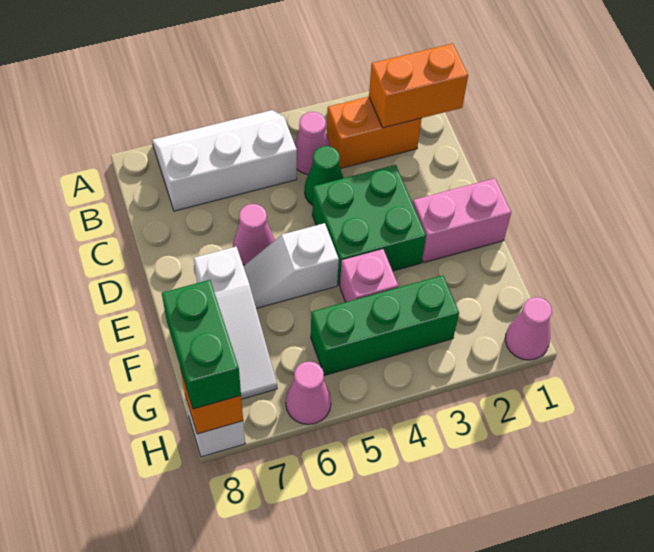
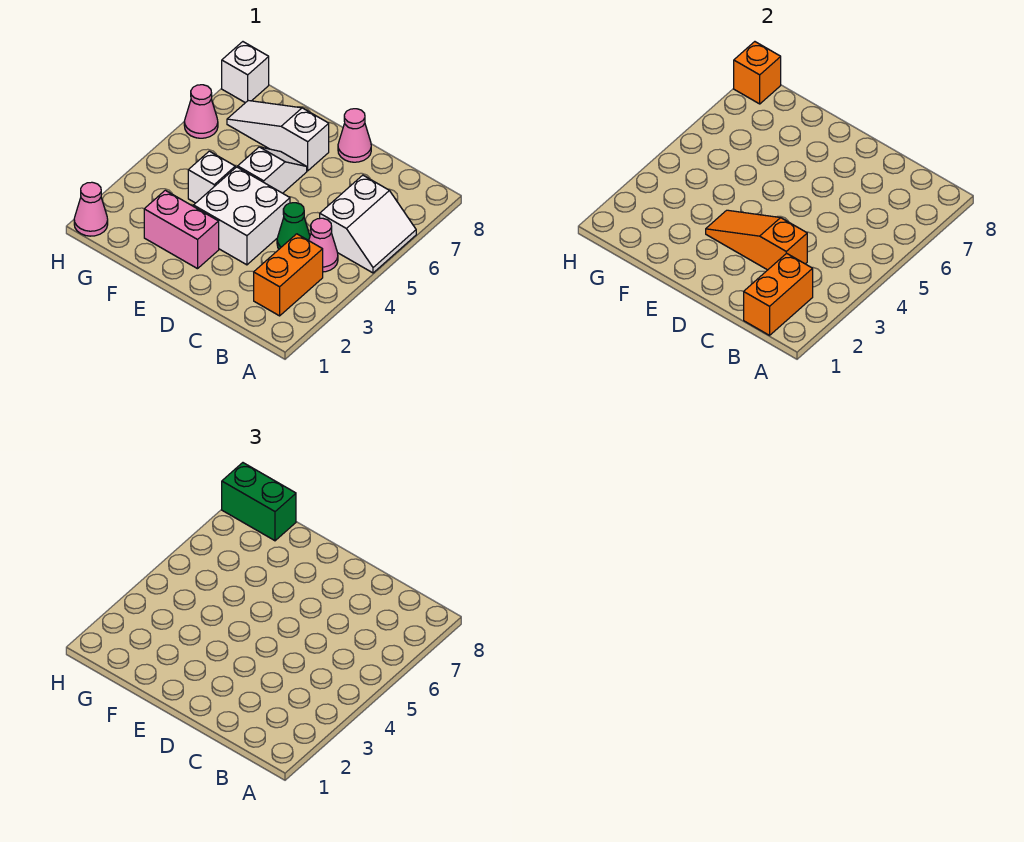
white slope A5:B7 level 1 top B -> white slope A5:B6 level 1 top B
none -> orange slope C3:E3 level 2 top C
green brick D3:E4 level 1 -> white brick D3:E4 level 1
pink cone D6 level 1 -> pink cone D8 level 1
pink brick E1:E2 level 1 -> pink brick E2:F2 level 1
pink brick F4 level 1 -> white brick F4 level 1
green brick G3:G5 level 1 -> none

